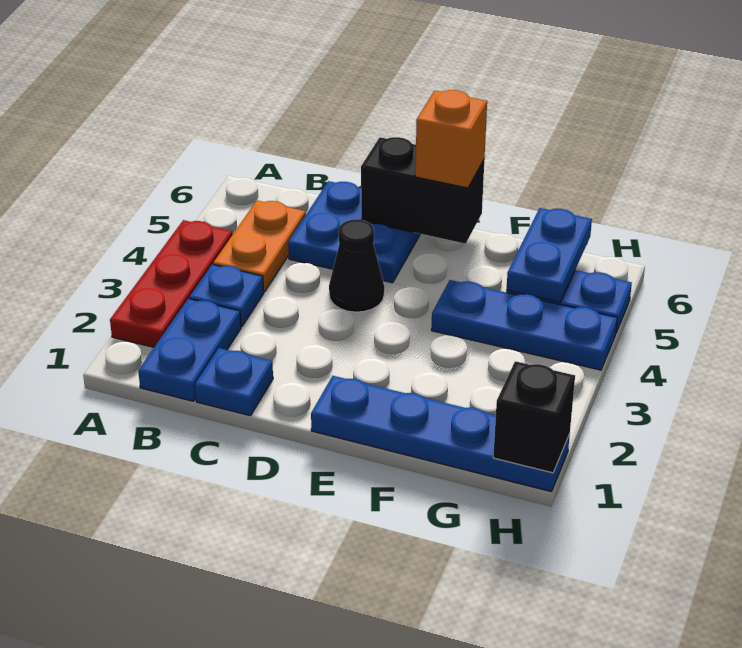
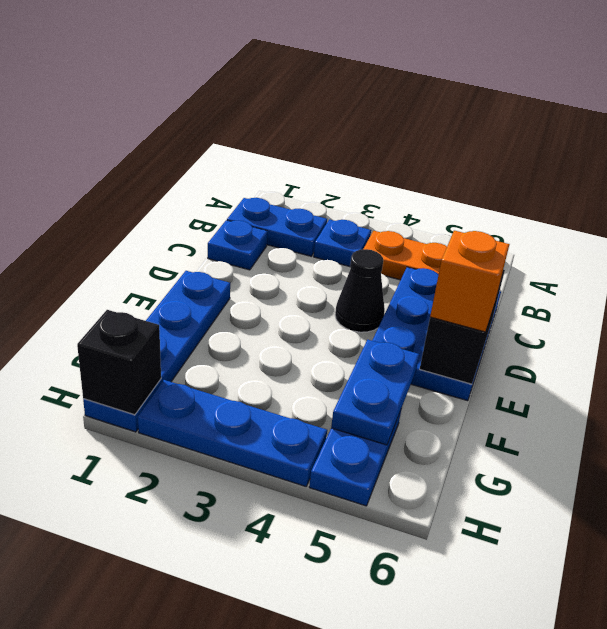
red plate A2:A4 level 1 -> none
blue plate C5:D6 level 1 -> blue plate C5:E6 level 1
blue plate F4:H4 level 1 -> blue plate H2:H4 level 1
blue plate G5:G6 level 2 -> blue plate F5:G5 level 2

